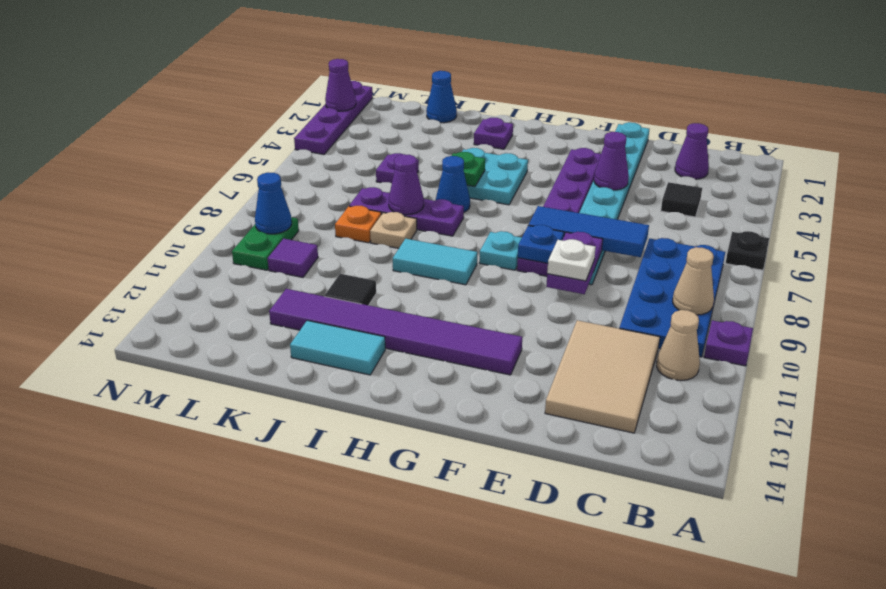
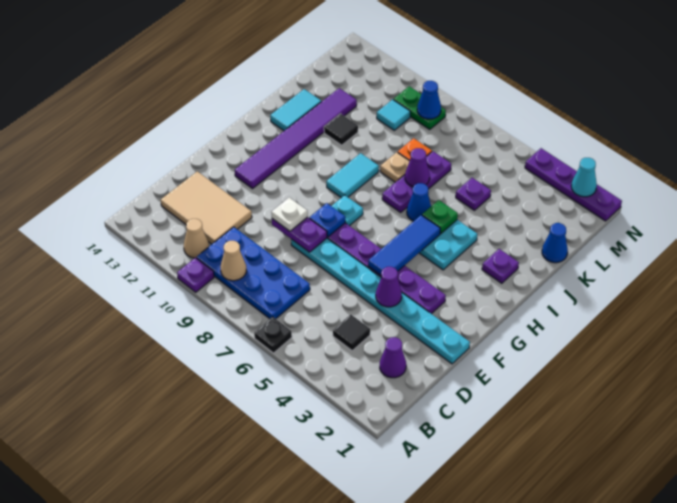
blue tile D7:F7 level 2 -> blue tile F5:H5 level 2
purple tile L10 level 1 -> cyan tile L10 level 1
purple cone N2 level 2 -> cyan cone N2 level 2

